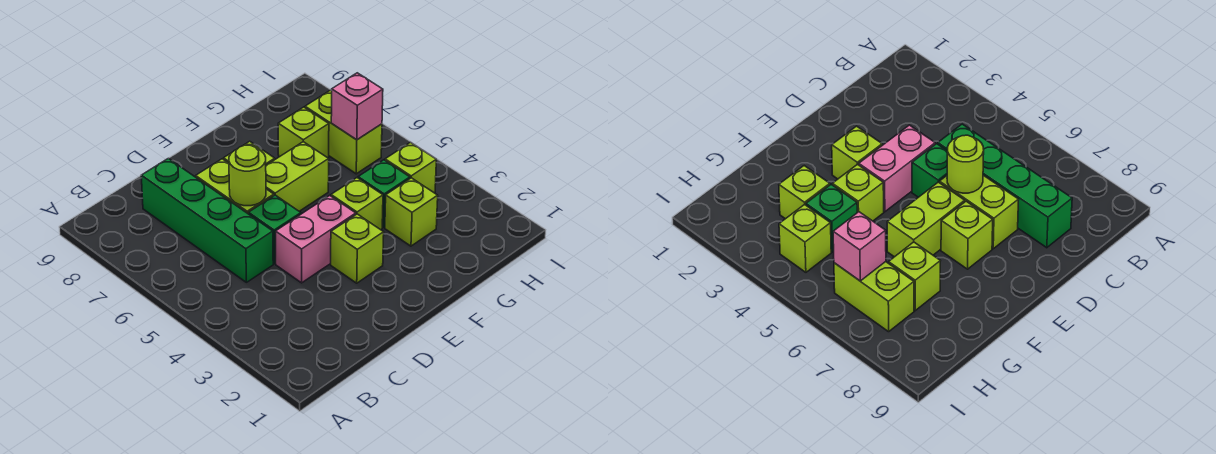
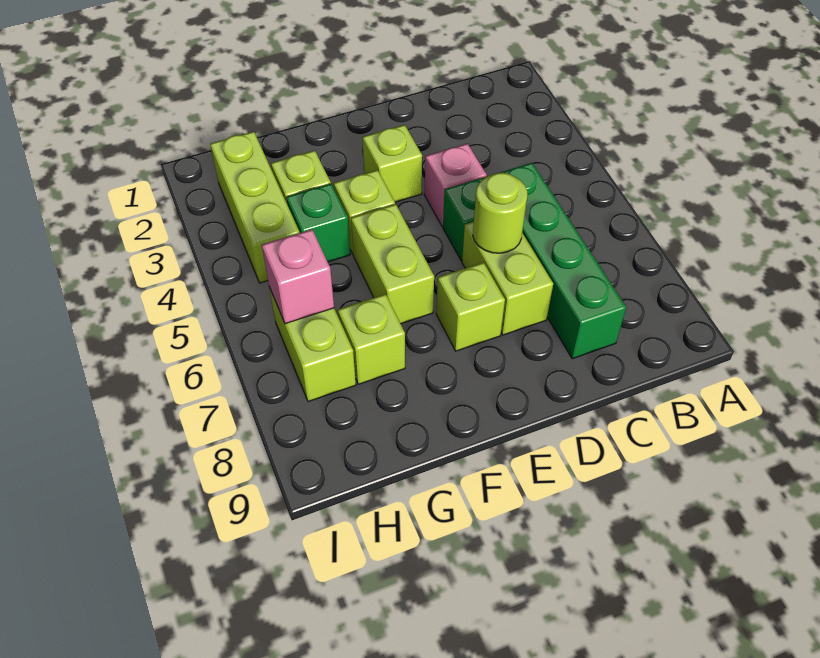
pink brick D4:E4 level 1 -> pink brick D4 level 1
lime brick E6:F6 level 1 -> lime brick F5:F6 level 1
lime brick H4 level 1 -> lime brick H2:H4 level 1

